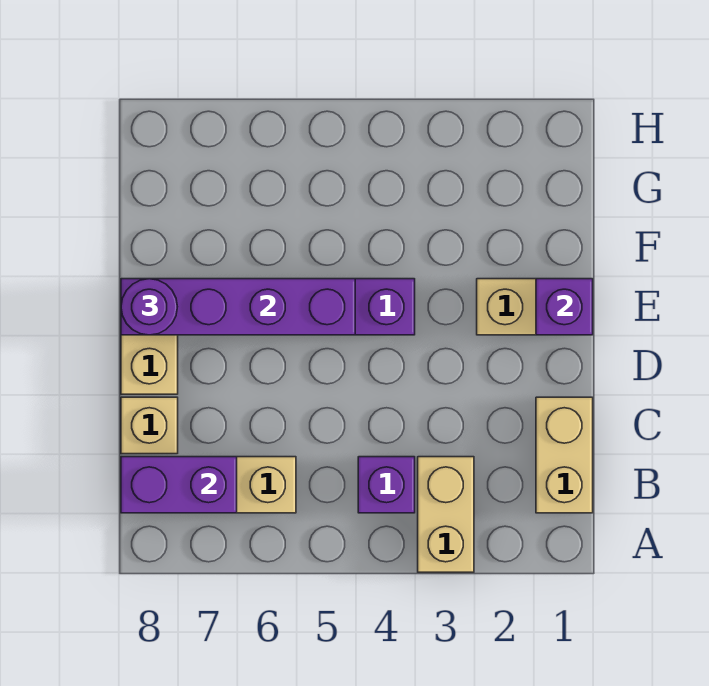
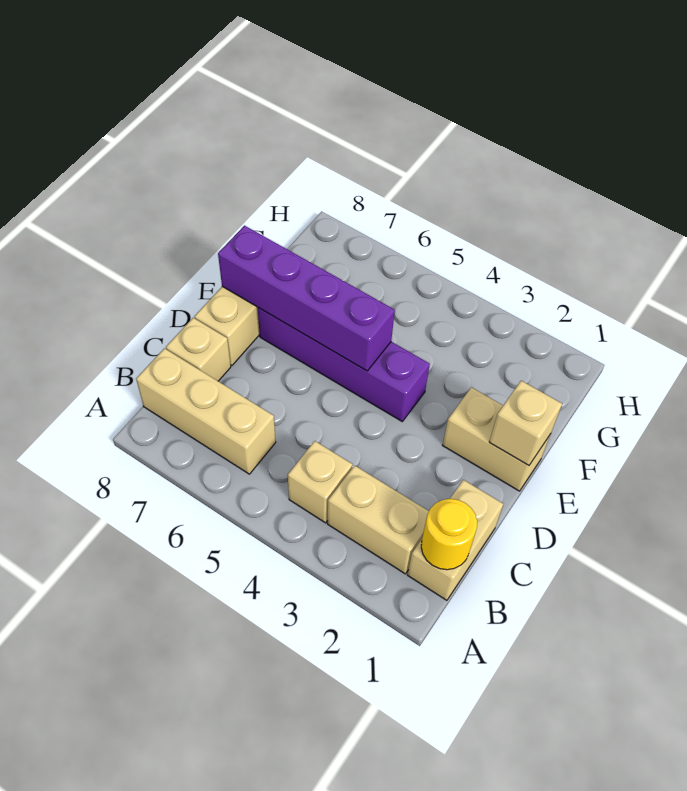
tan brick A3:B3 level 1 -> tan brick B2:B3 level 1
none -> yellow round brick B1 level 2
purple brick B4 level 1 -> tan brick B4 level 1
purple brick B7:B8 level 2 -> none
purple brick E1 level 2 -> tan brick E1 level 2
purple round brick E8 level 3 -> none

